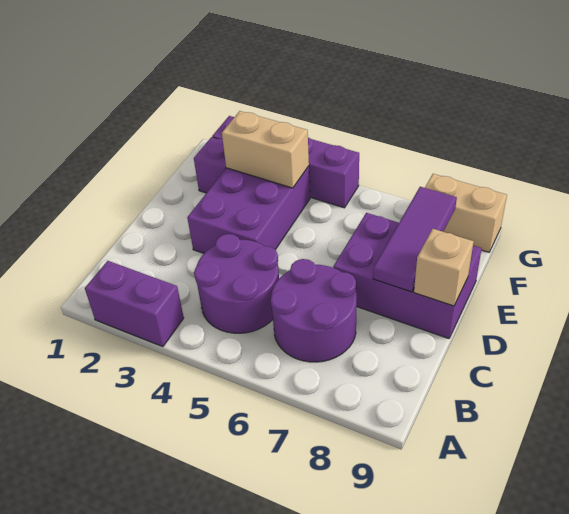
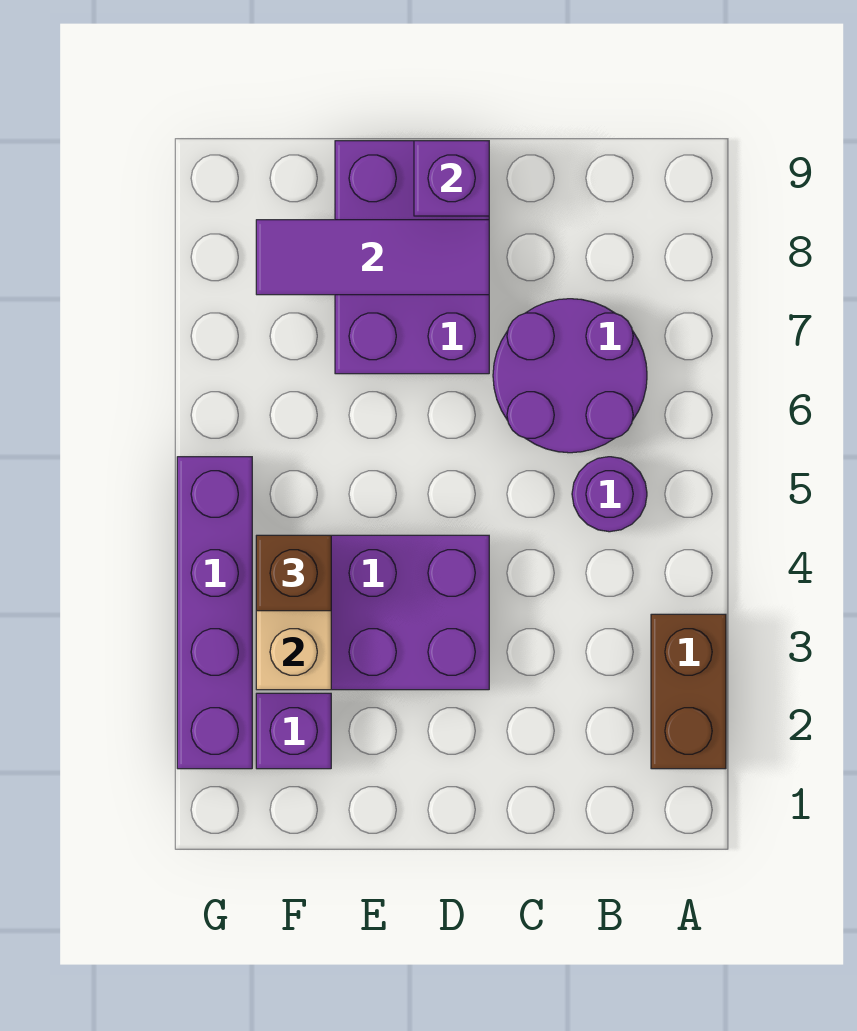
purple brick A2:A3 level 1 -> brown brick A2:A3 level 1
purple round brick B4:C5 level 1 -> purple round brick B5 level 1
tan brick D9 level 2 -> purple brick D9 level 2
none -> brown brick F4 level 3
tan brick G8:G9 level 1 -> none

